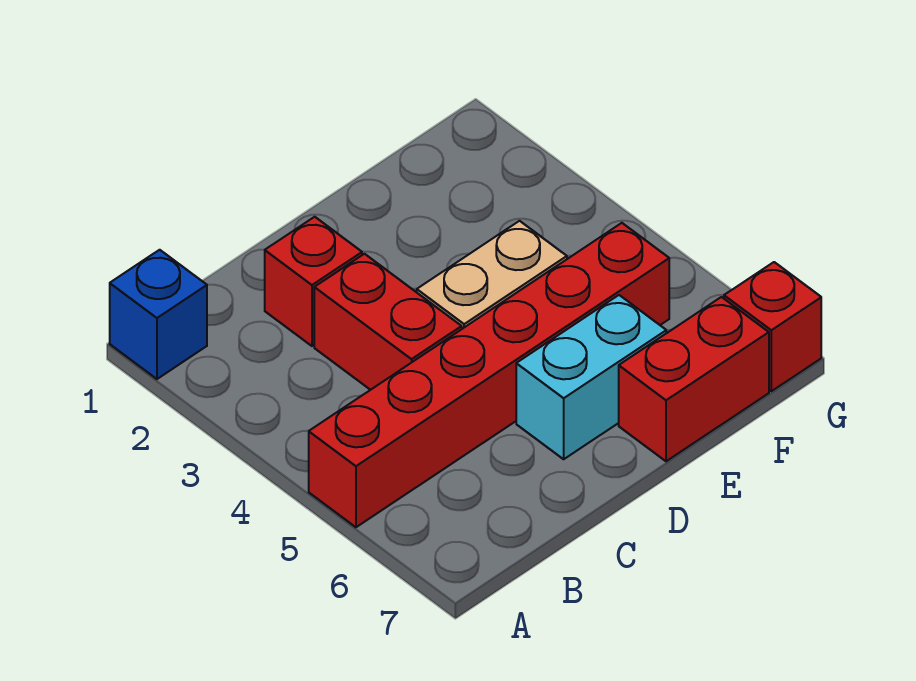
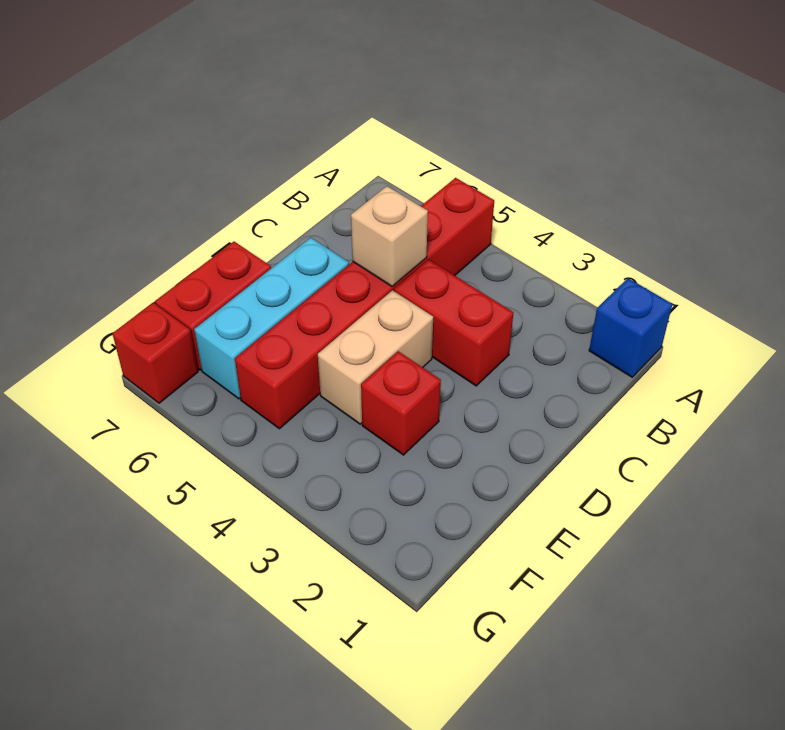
red brick C2 level 1 -> red brick E3 level 1
none -> tan brick C5 level 2
cyan brick D6:E6 level 1 -> cyan brick D6:F6 level 1

